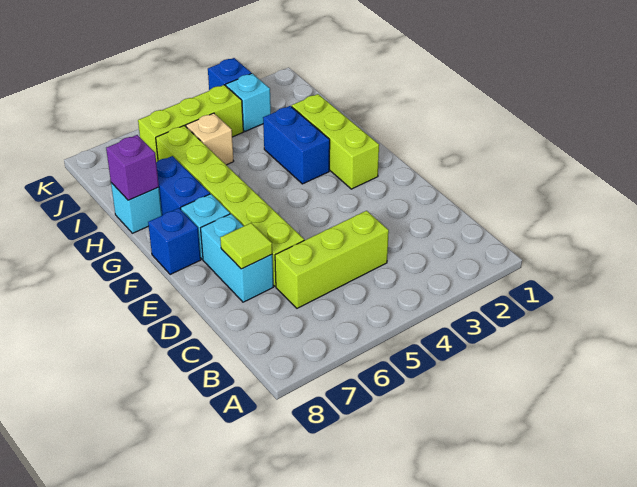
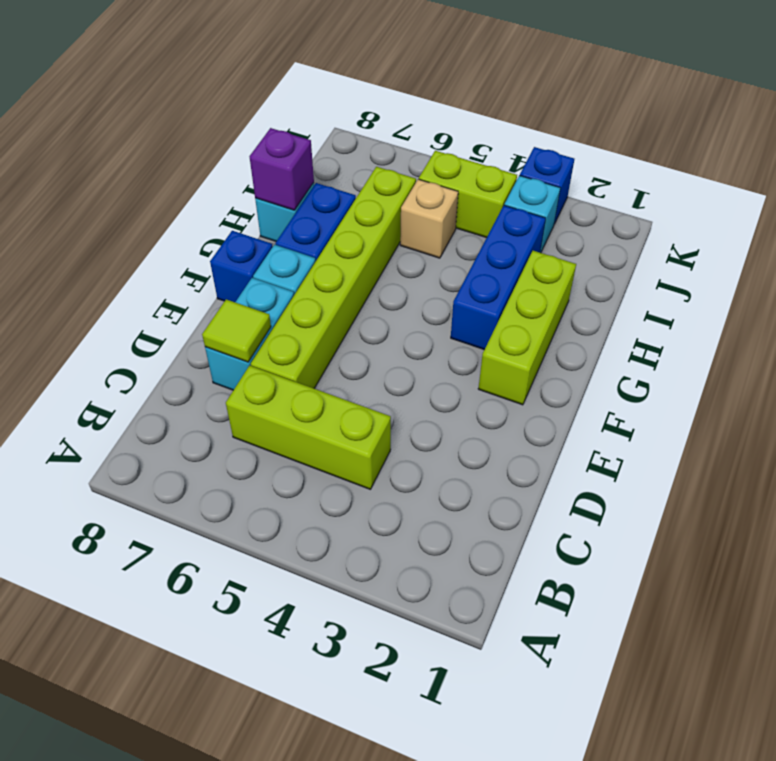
blue brick G3:H3 level 1 -> blue brick G3:I3 level 1
lime brick J4:J6 level 1 -> lime brick J4:J5 level 1

